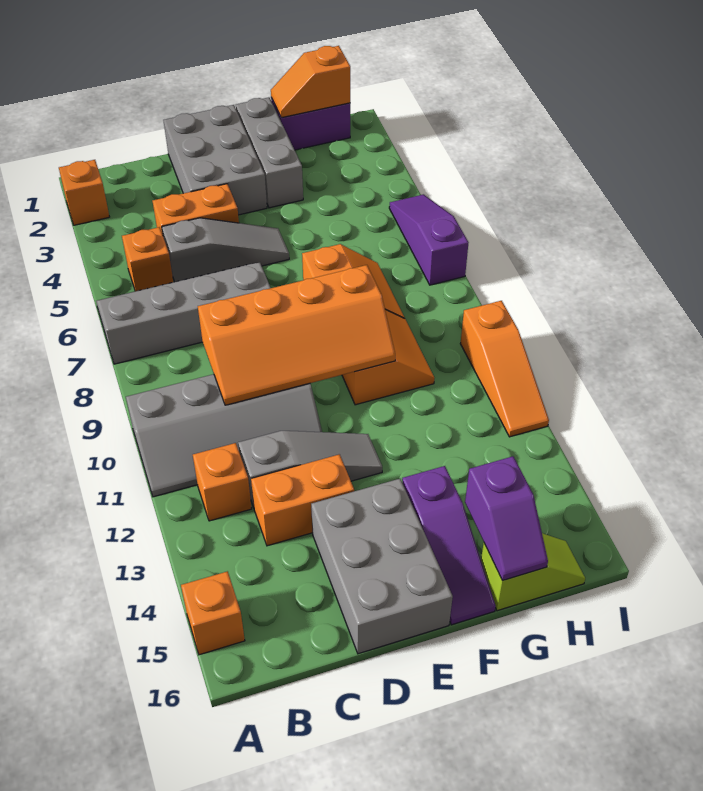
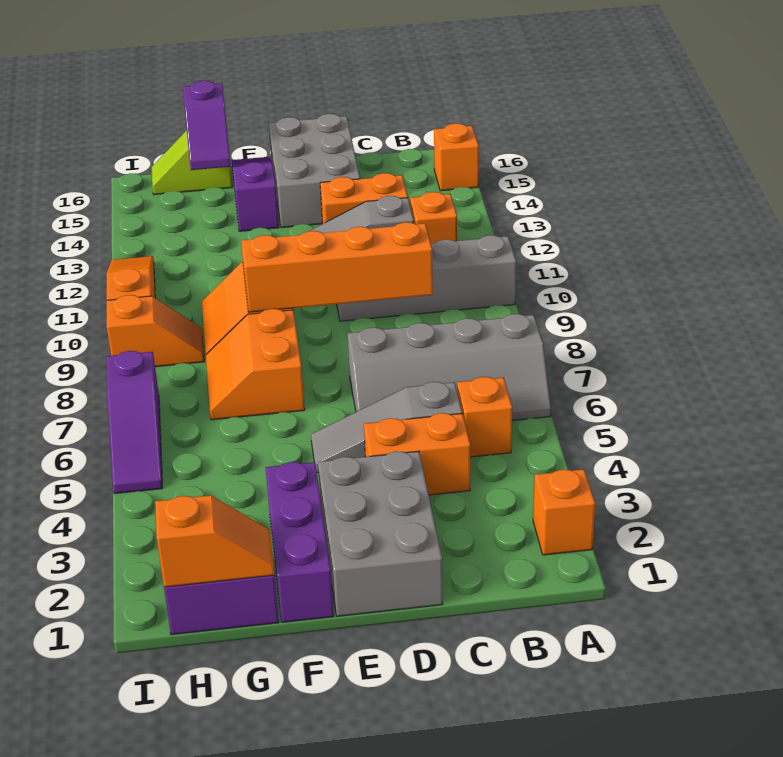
grey brick F1:F3 level 1 -> purple brick F1:F3 level 1
purple slope G15:G16 level 2 top 15 -> purple slope G15:G16 level 2 top 16
none -> orange slope H9:I9 level 1 top I

